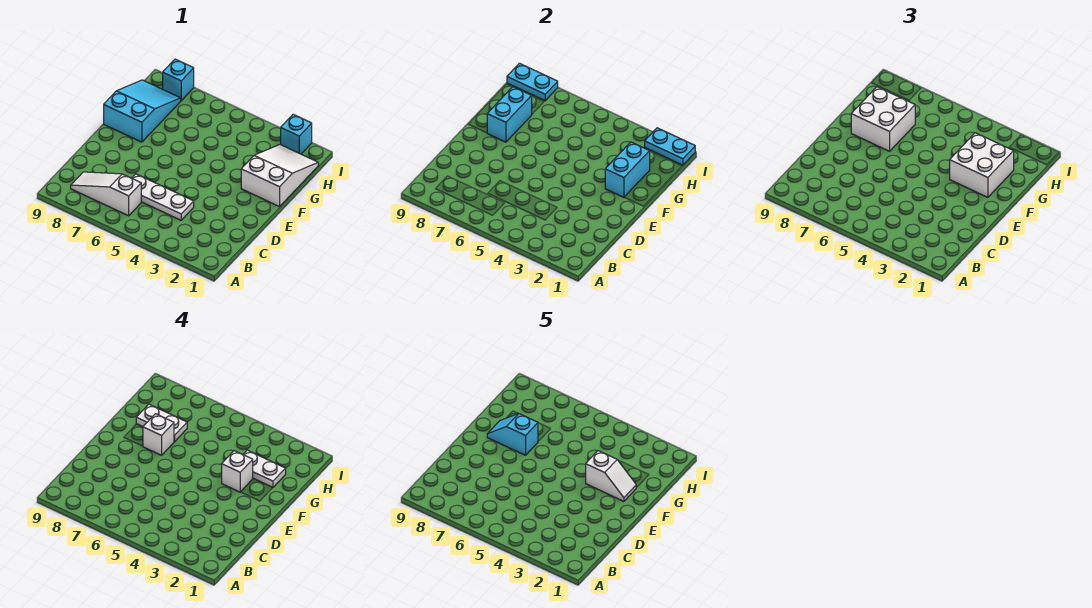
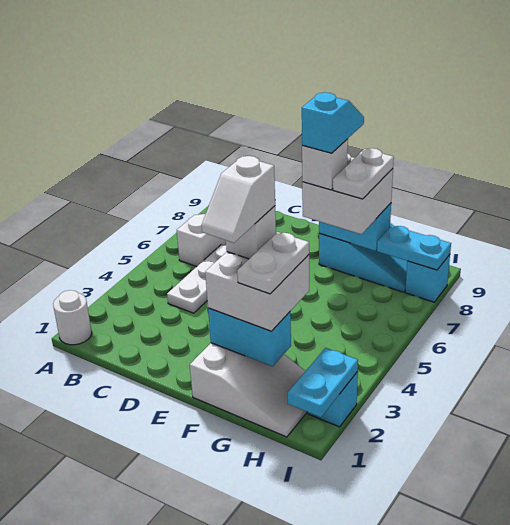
none -> white round brick A1 level 1
cyan plate I8:I9 level 2 -> cyan plate H8:I8 level 2

